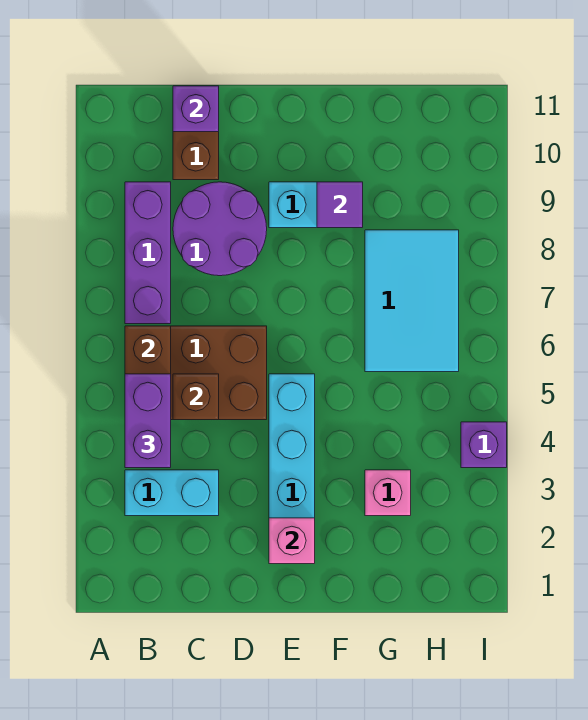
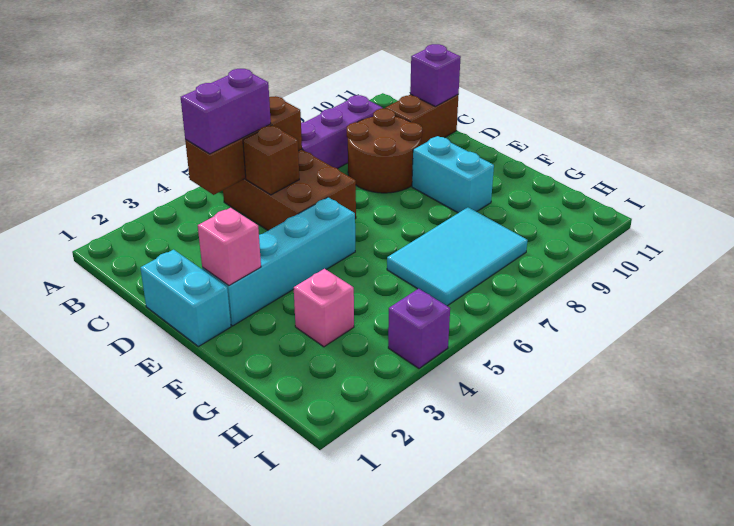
cyan brick B3:C3 level 1 -> cyan brick D1:E1 level 1
purple round brick C8:D9 level 1 -> brown round brick C8:D9 level 1
purple tile F9 level 2 -> none

